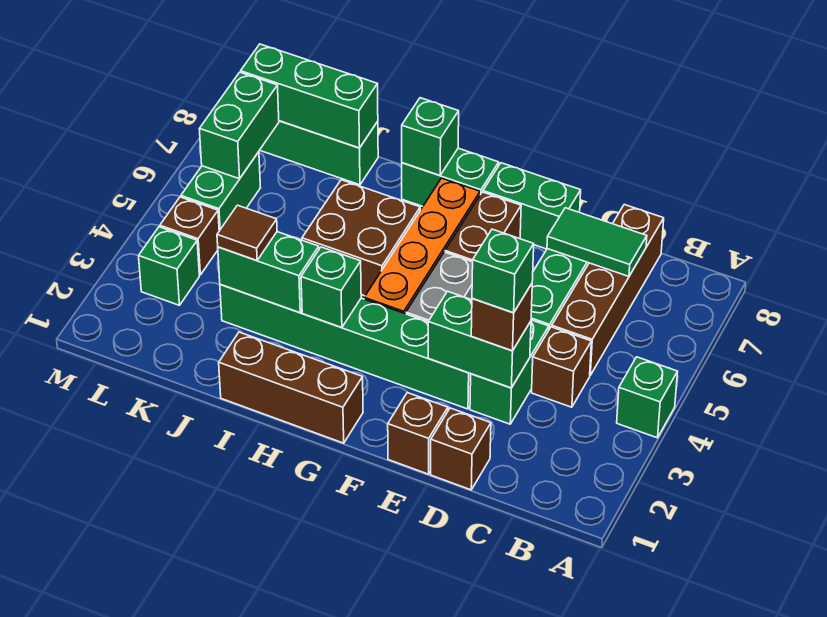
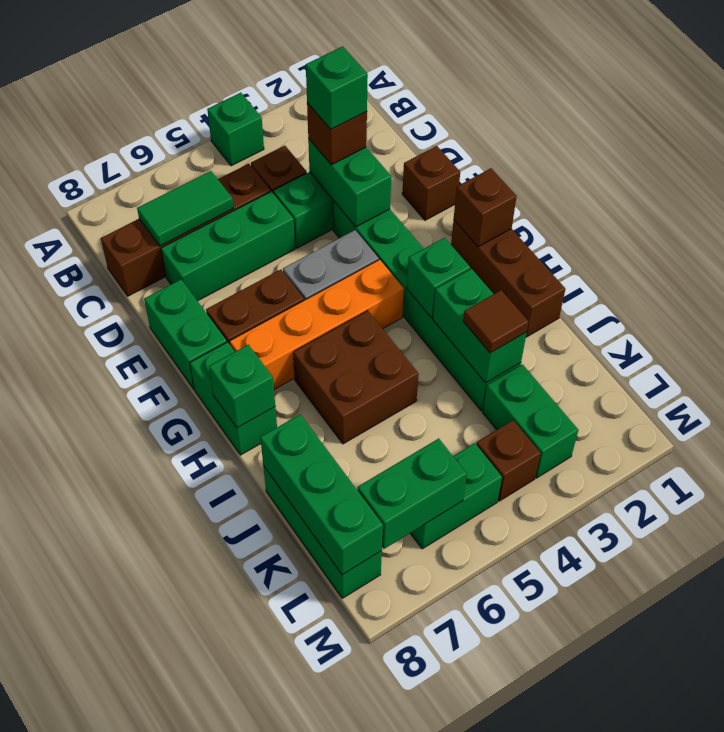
green tile C7:D7 level 2 -> green tile C6:C7 level 2
brown brick D1 level 1 -> brown brick G1 level 2
green brick L3 level 1 -> green brick K3:L3 level 1

